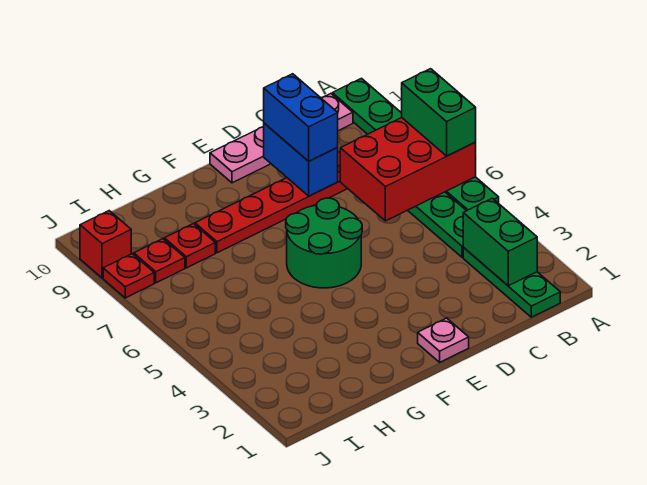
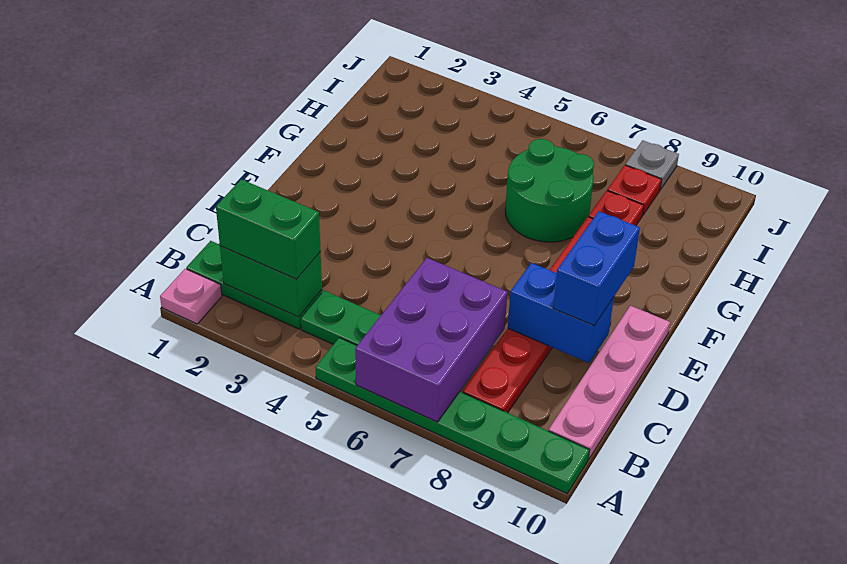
red brick A6:C7 level 2 -> purple brick A6:C7 level 2
green brick A6:A7 level 3 -> green brick B2:B3 level 3
blue brick D8:D9 level 3 -> blue brick D9:E9 level 3
pink plate E1 level 1 -> pink plate A1 level 1
green round brick E5:F6 level 1 -> green round brick G6:H7 level 1
red plate J8 level 1 -> grey plate J8 level 1
red brick J9 level 1 -> none

